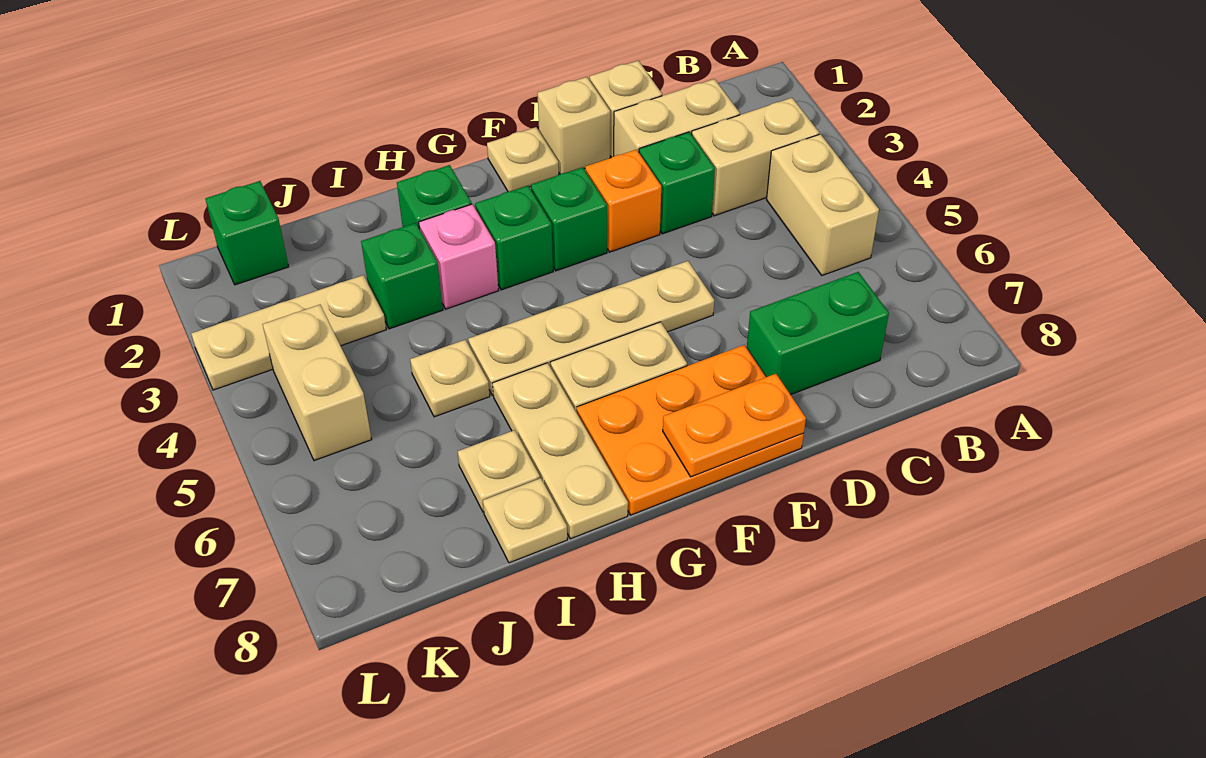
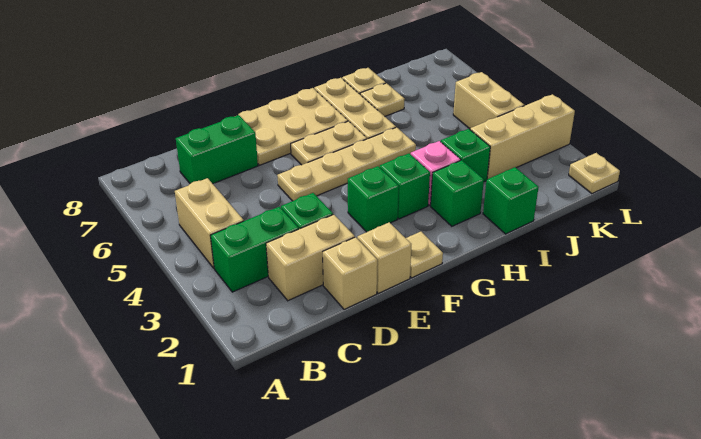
tan brick B3:C3 level 1 -> green brick B3:C3 level 1
orange brick E3 level 1 -> none
orange plate E7:G8 level 1 -> tan plate E7:G8 level 1
orange plate E8:F8 level 2 -> none
tan plate I5 level 1 -> tan plate L1 level 1
tan plate J3:L3 level 1 -> tan brick J3:L3 level 1
green brick K1 level 1 -> green brick I1 level 1

